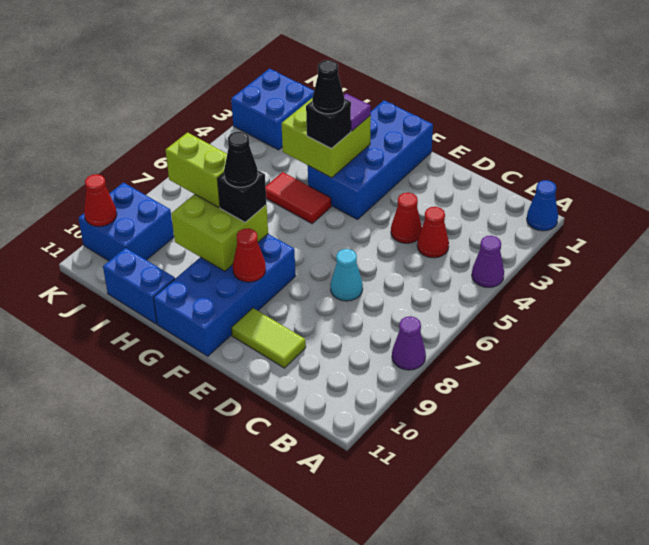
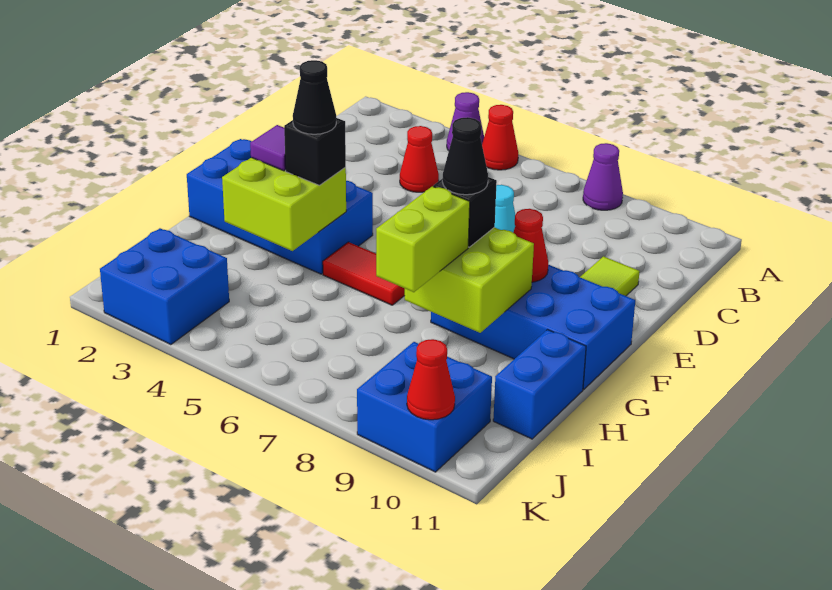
blue cone A1 level 1 -> none
red cone D4 level 1 -> red cone A5 level 1
red tile G5:H5 level 1 -> red tile G5:G6 level 1

